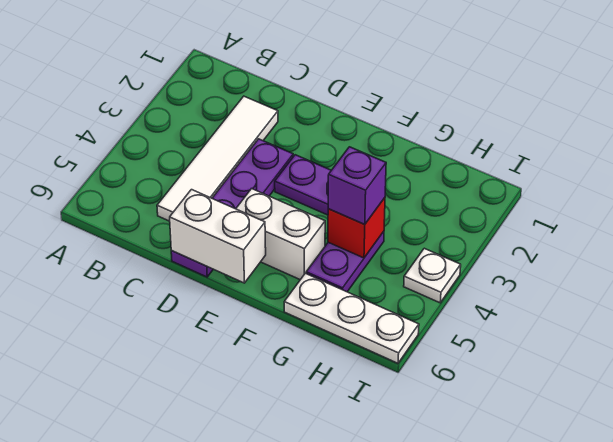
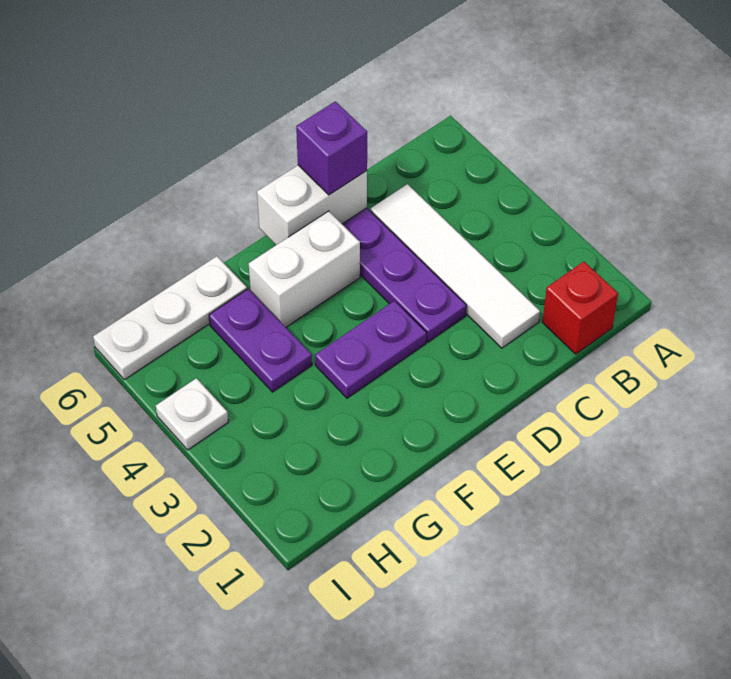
red brick G4 level 2 -> red brick B1 level 1
purple brick G4 level 3 -> purple brick D6 level 3

